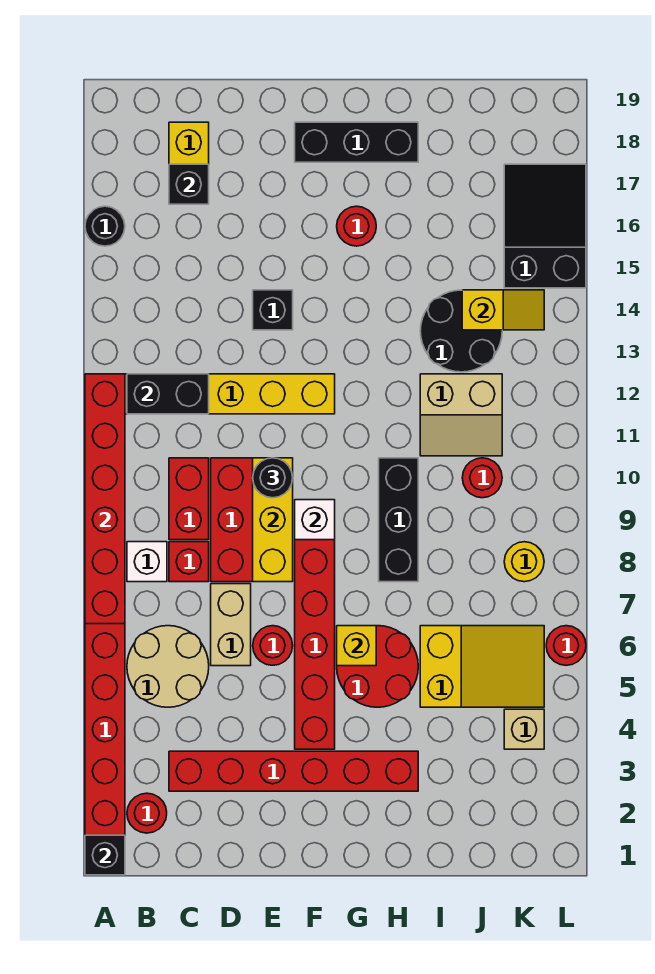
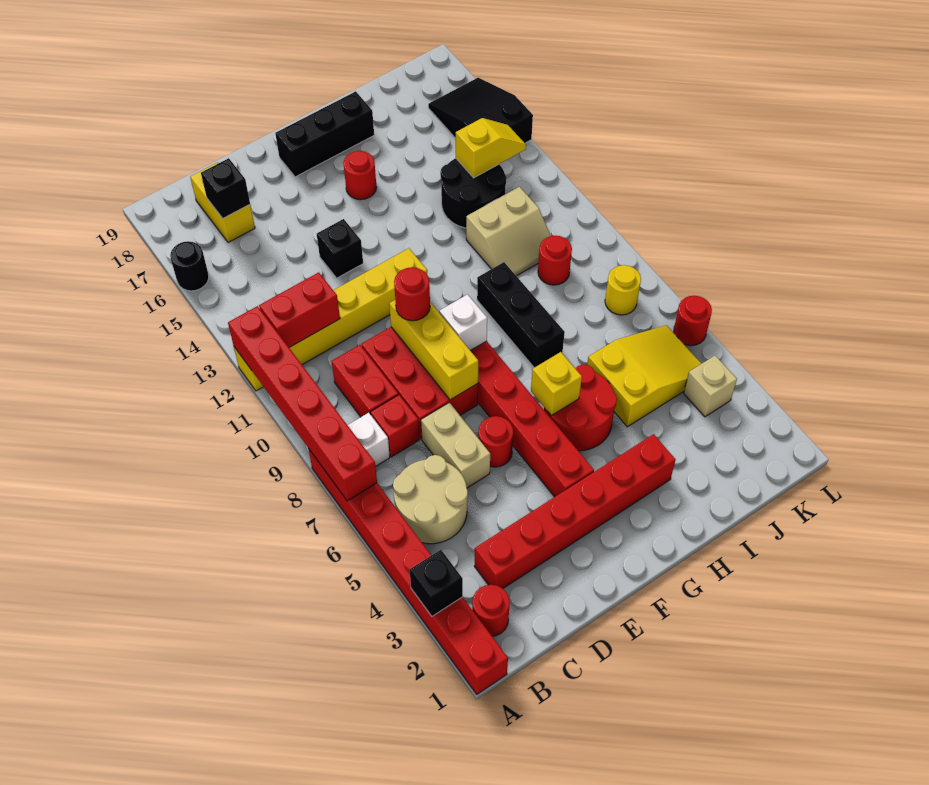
black brick A1 level 2 -> black brick A3 level 2
black brick B12:C12 level 2 -> red brick B12:C12 level 2
black round brick E10 level 3 -> red round brick E10 level 3

